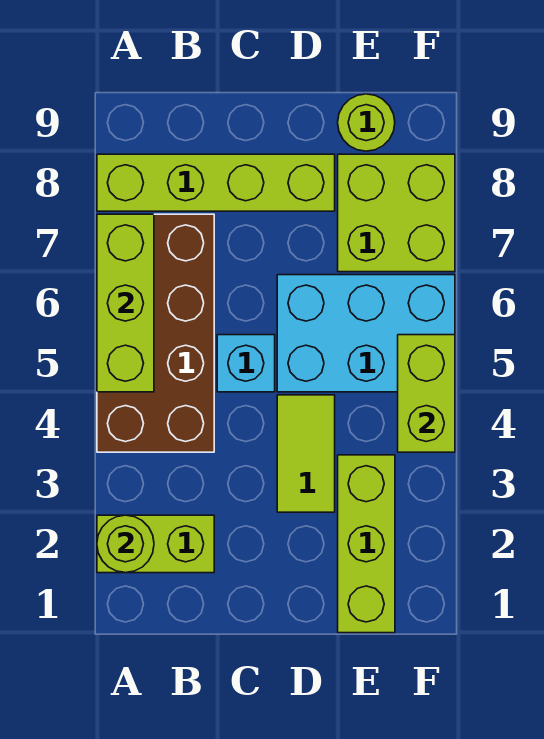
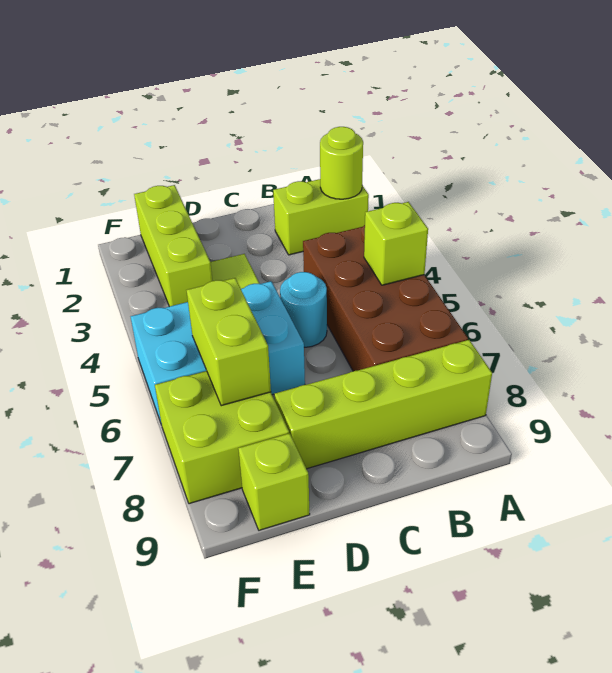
lime brick A5:A7 level 2 -> lime brick A5 level 2
cyan brick C5 level 1 -> cyan round brick C5 level 1
lime round brick E9 level 1 -> lime brick E9 level 1
lime brick F4:F5 level 2 -> lime brick E6:E7 level 2

